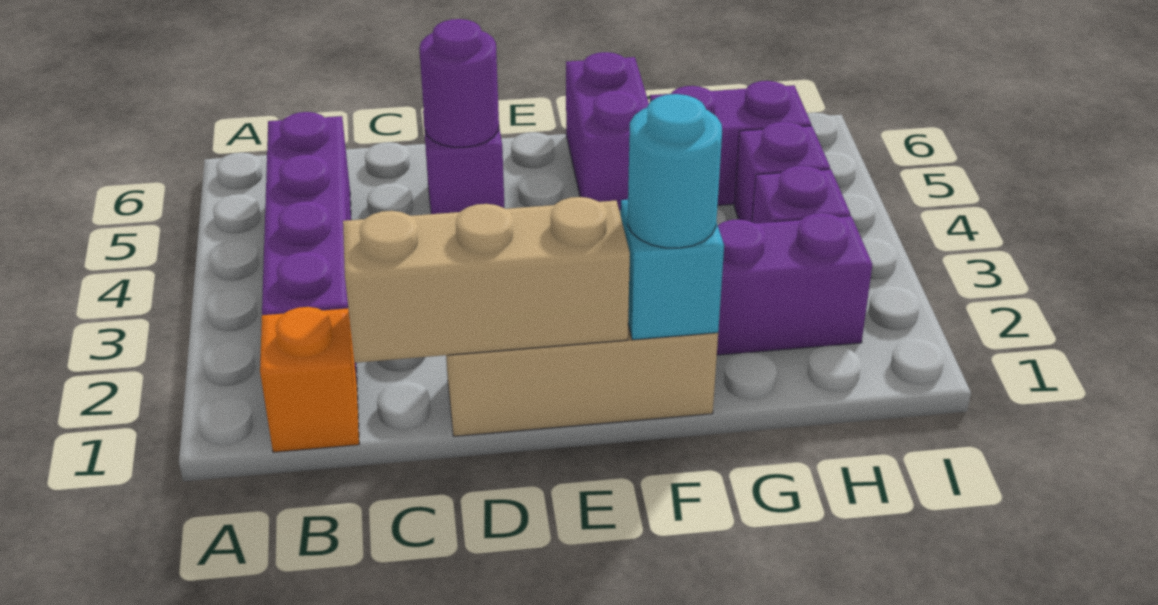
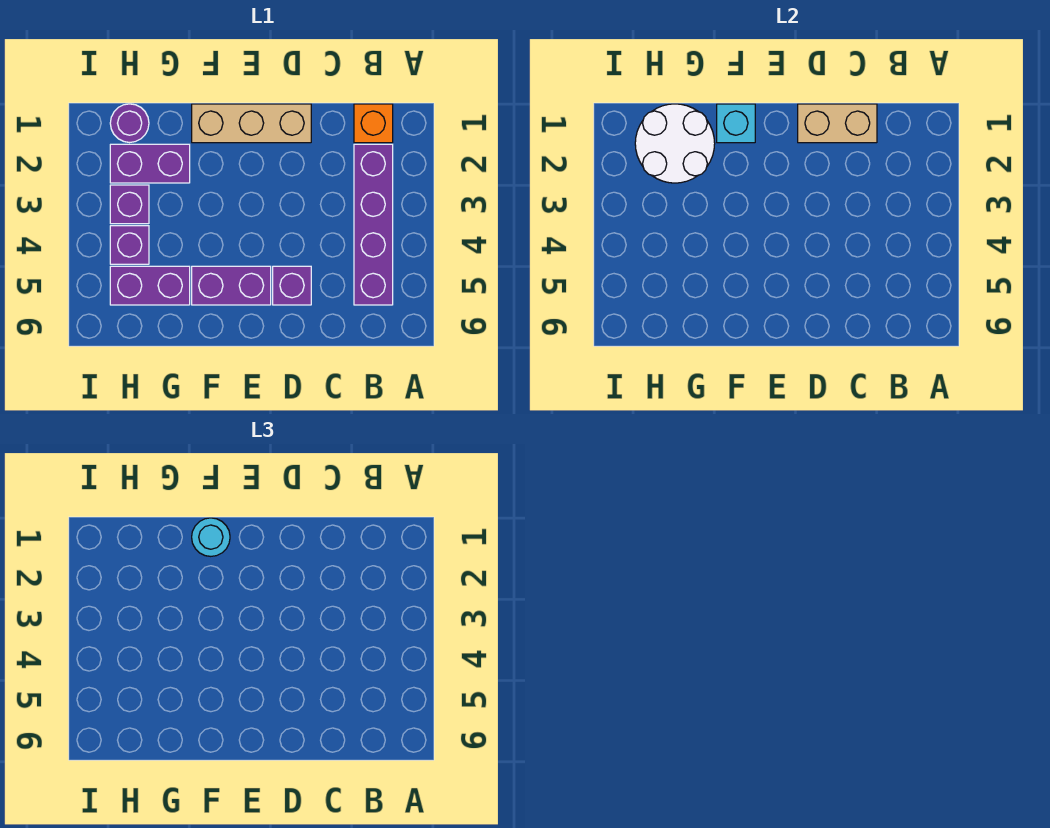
tan brick C1:E1 level 2 -> tan brick C1:D1 level 2
purple round brick D5 level 2 -> purple round brick H1 level 1
purple brick F5:F6 level 1 -> purple brick E5:F5 level 1
none -> white round brick G1:H2 level 2

